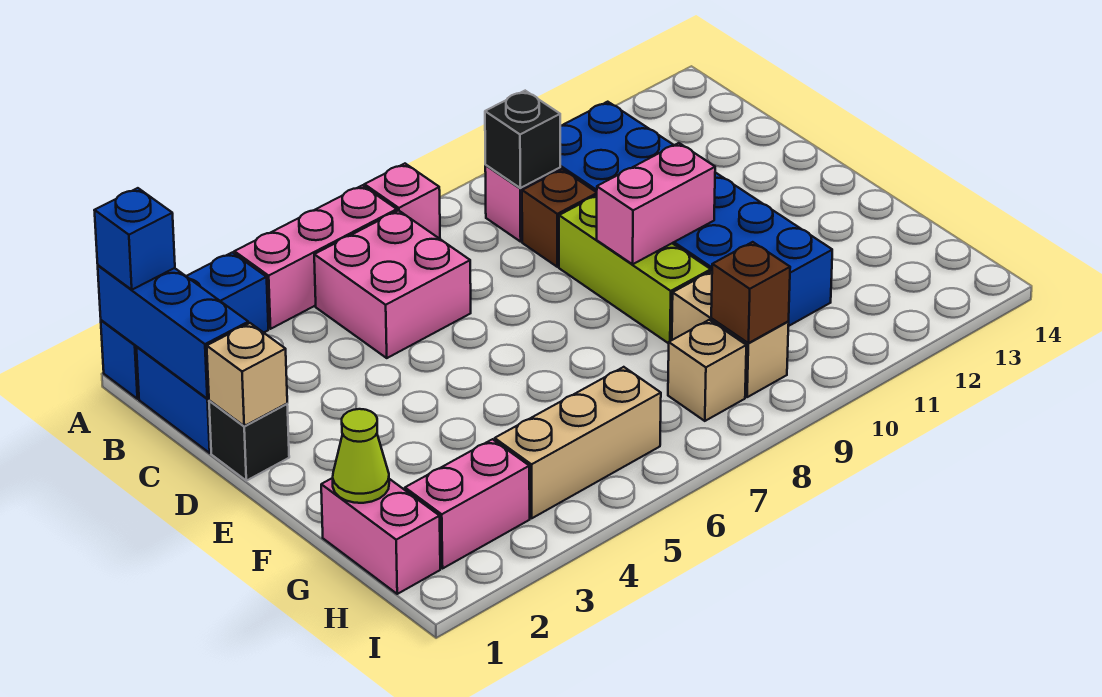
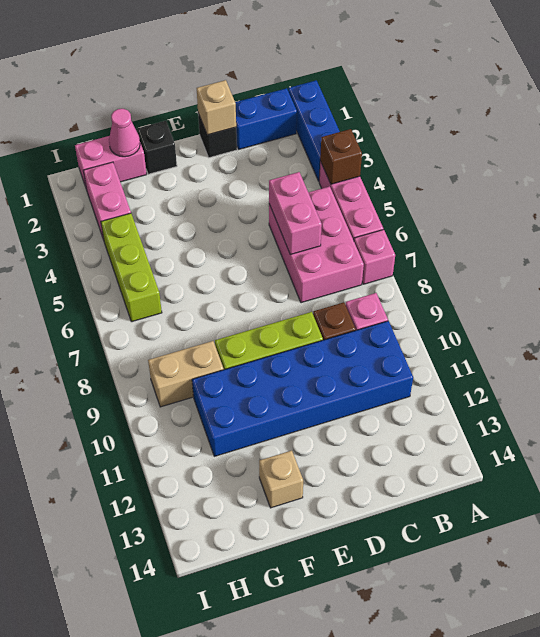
blue brick A1:C1 level 2 -> none
blue brick A1 level 3 -> none
pink brick B5:C6 level 1 -> pink brick B5:C7 level 1
black brick B9 level 2 -> black brick F1 level 1
pink brick E9:E10 level 2 -> pink brick C5:C6 level 2
lime cone G1 level 2 -> pink cone G1 level 2
tan brick H4:H6 level 1 -> lime brick H4:H6 level 1
tan brick H8 level 1 -> tan brick F13 level 1
brown brick H9 level 2 -> brown brick A4 level 2

